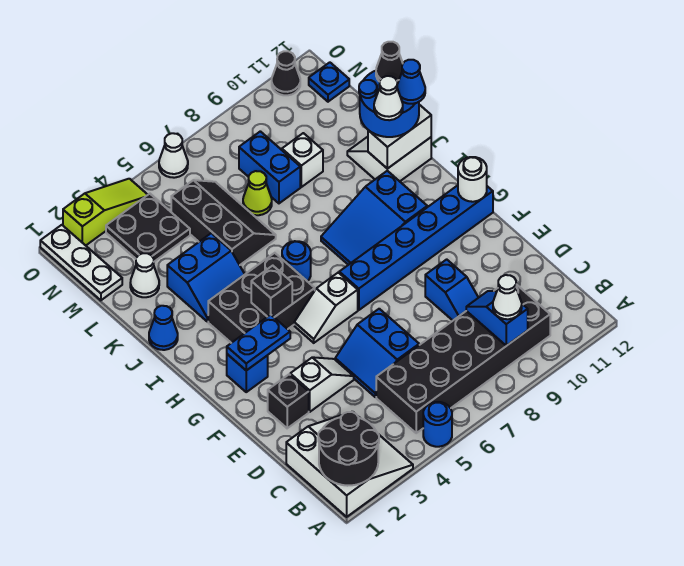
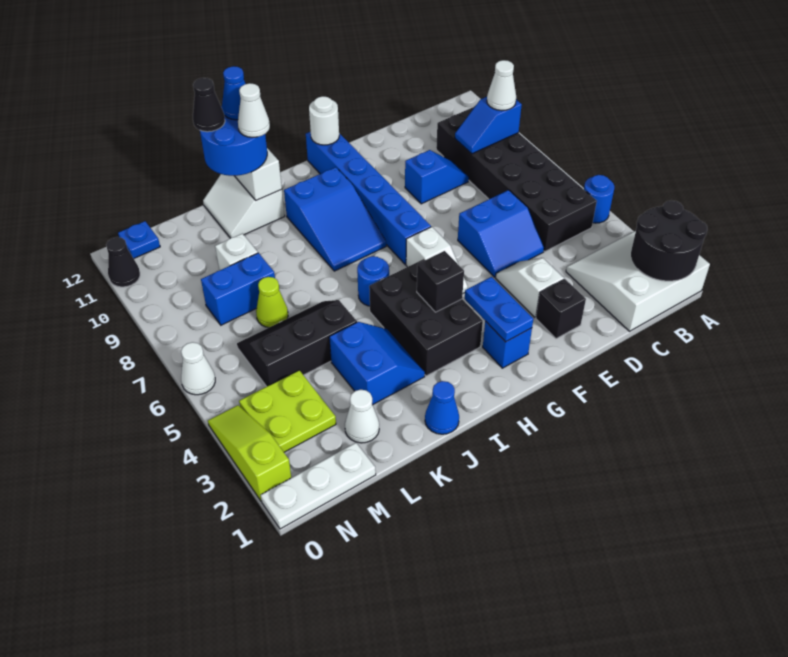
black plate M3:N4 level 1 -> lime plate M3:N4 level 1

